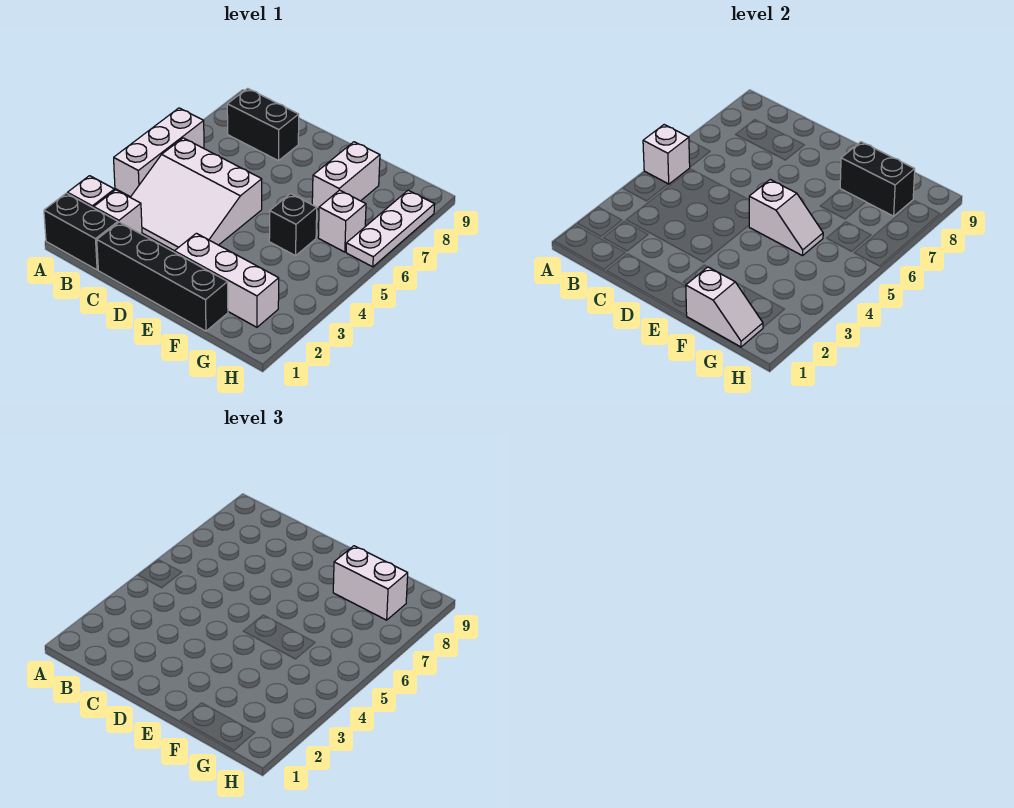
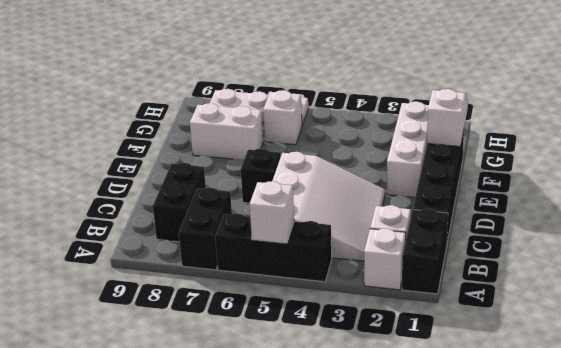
white brick A4:A6 level 1 -> black brick A4:A6 level 1
white slope E5:F5 level 2 top E -> none
black brick F5 level 1 -> black brick D6 level 1
black brick F8:G8 level 2 -> black brick A7:B7 level 1
white brick F8:G8 level 3 -> none

